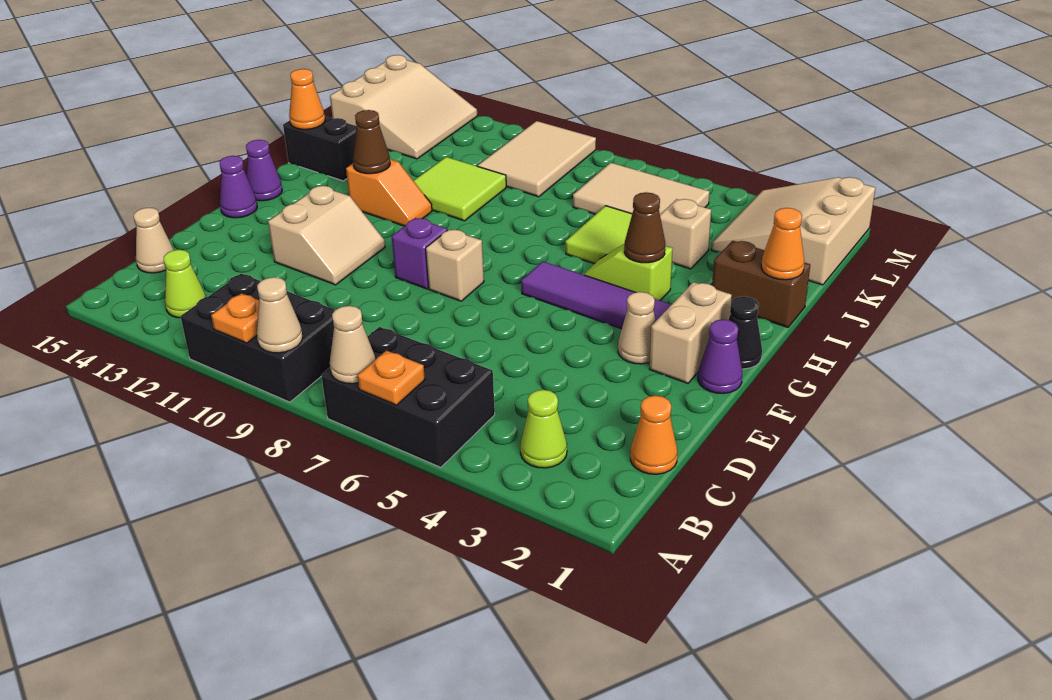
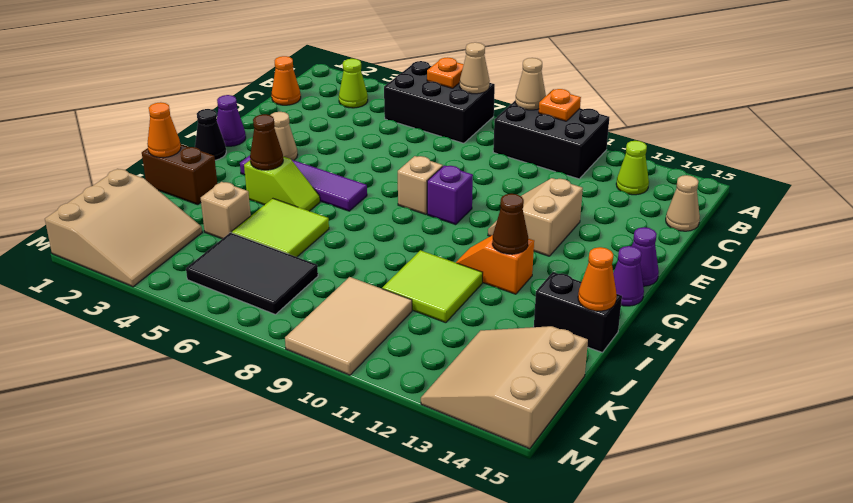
tan brick F2:G2 level 1 -> none
tan tile K5:L7 level 1 -> black tile K5:L7 level 1

